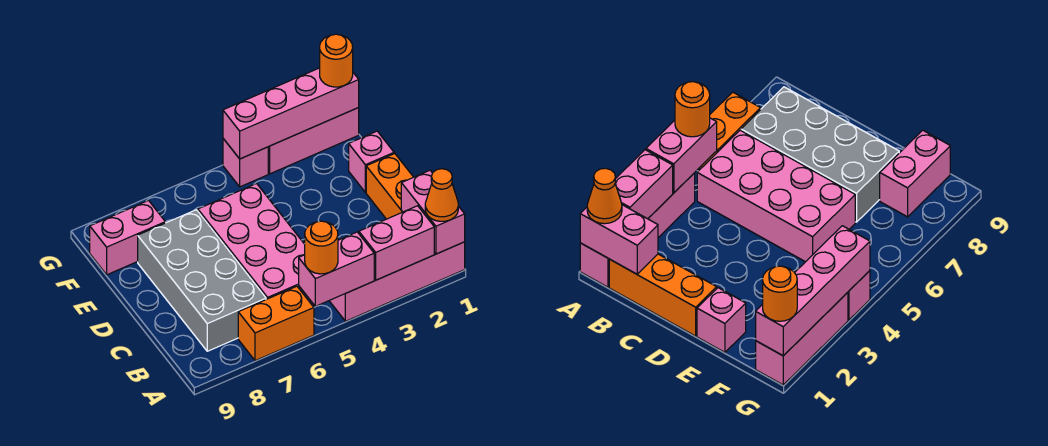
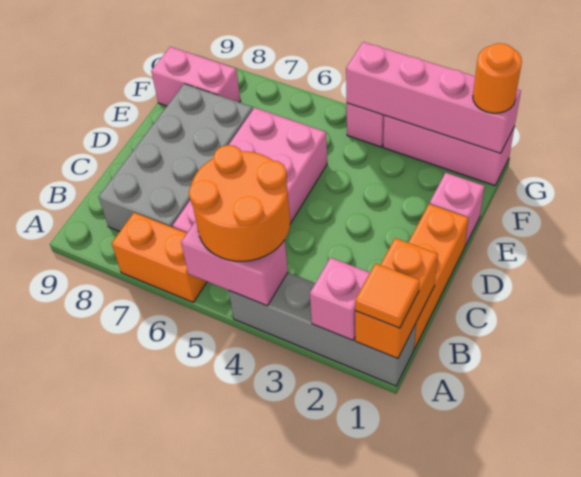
pink brick A1:A4 level 1 -> grey brick A1:A4 level 1
pink brick A1:B1 level 2 -> orange brick A1:B1 level 2
orange cone A1 level 3 -> orange tile A1 level 3
pink brick A2:A3 level 2 -> pink brick A2 level 2
orange round brick A5 level 3 -> orange round brick A4:B5 level 3

